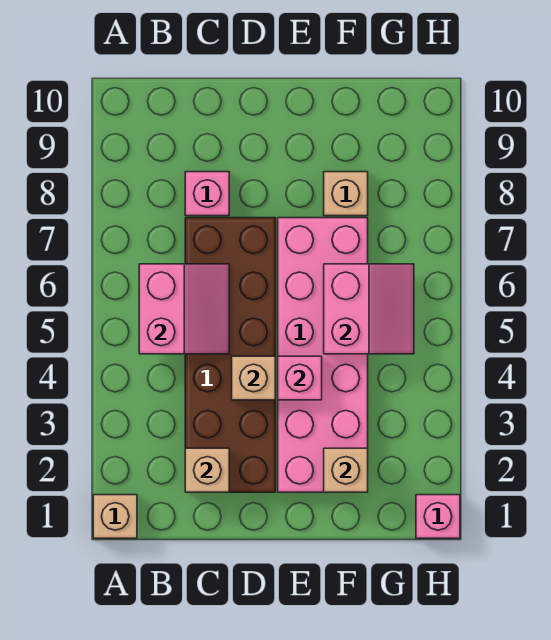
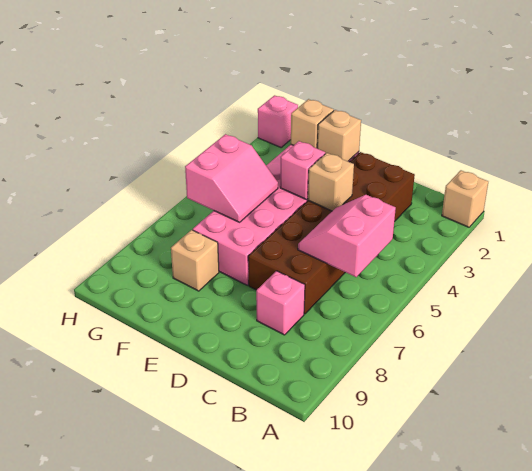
tan brick C2 level 2 -> tan brick E2 level 2
pink slope F5:G6 level 2 top F -> pink slope F5:G6 level 2 top G

